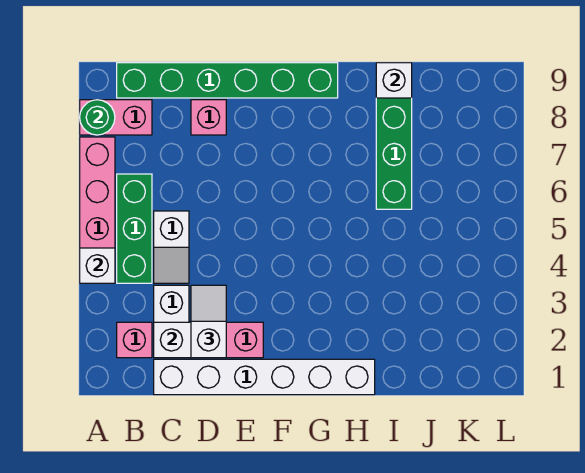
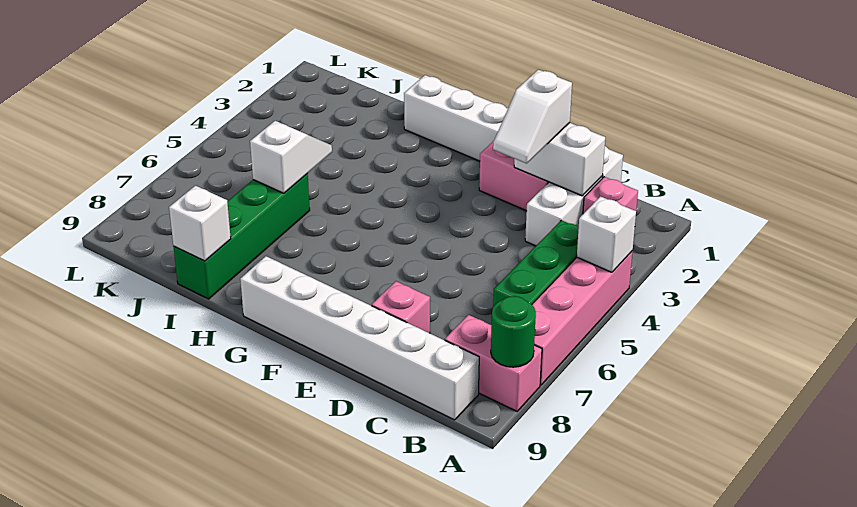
green brick B9:G9 level 1 -> white brick B9:G9 level 1
white slope C4:C5 level 1 top 5 -> white slope I5:I6 level 2 top 6

